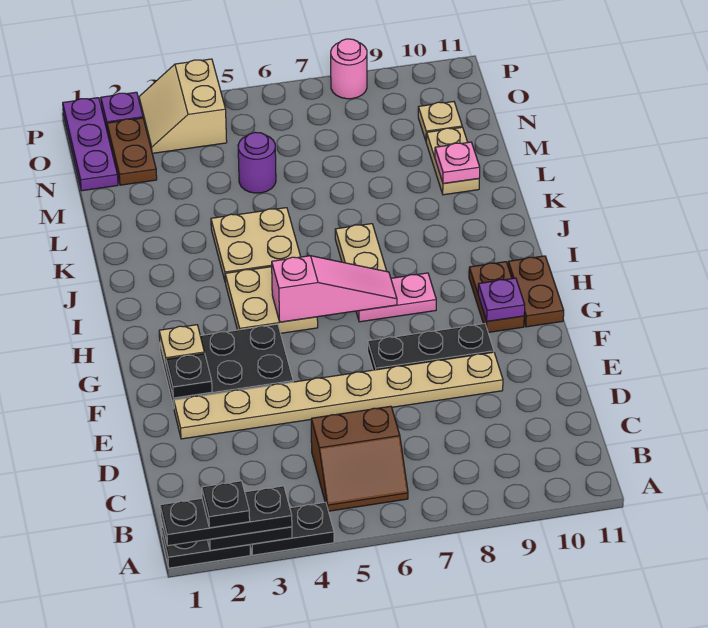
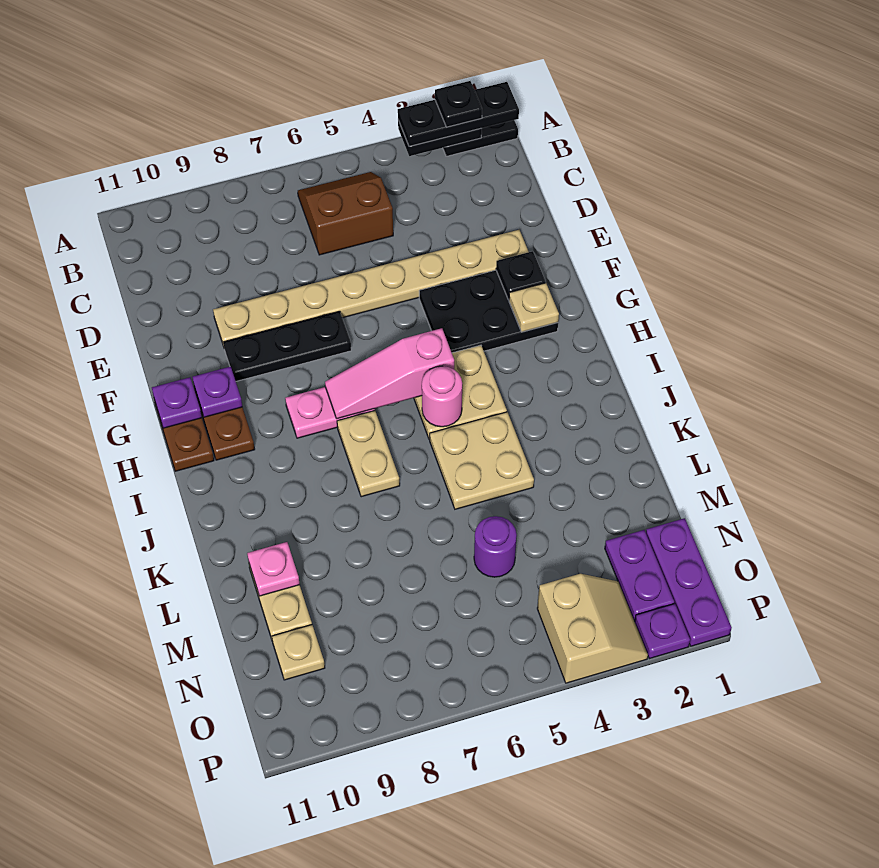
black plate A3:A4 level 1 -> none
none -> purple plate G11 level 2
brown plate N2:O2 level 1 -> purple plate N2:O2 level 1
pink round brick P8 level 1 -> pink round brick I5 level 2

